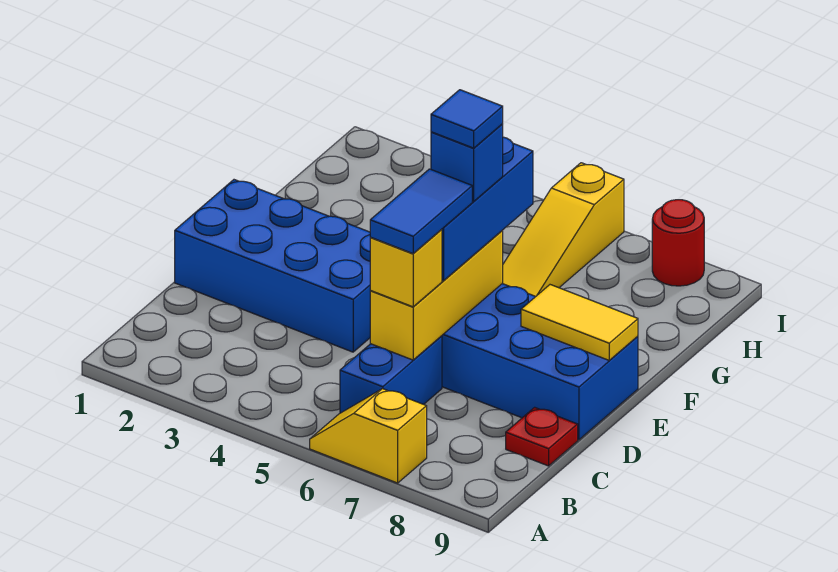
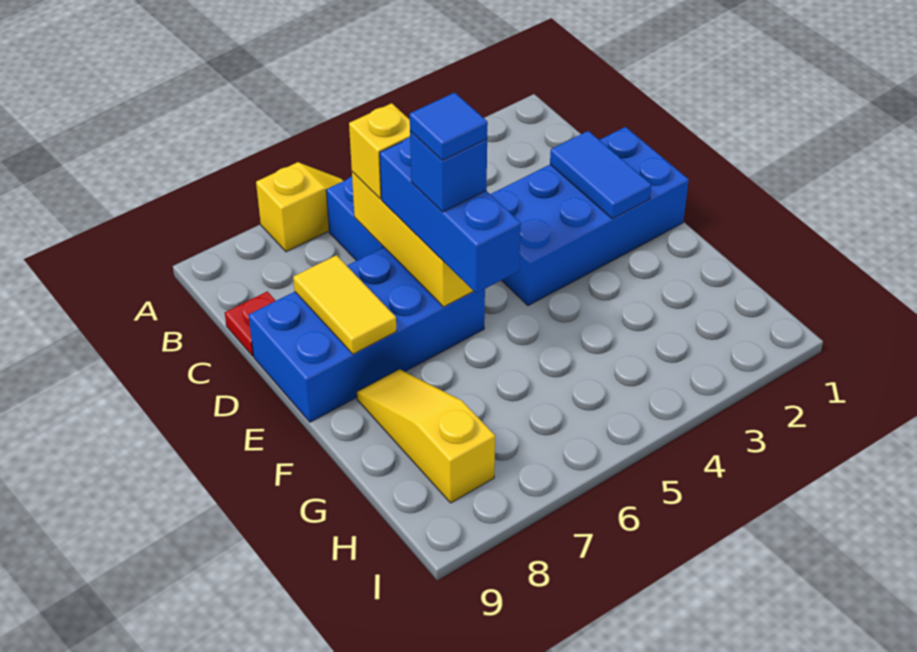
blue tile C6:D6 level 4 -> blue tile D2:E2 level 2
yellow tile E8:E9 level 2 -> yellow tile D8:E8 level 2
yellow slope G6:I6 level 1 top I -> yellow slope F8:H8 level 1 top H
red round brick I8 level 1 -> none

